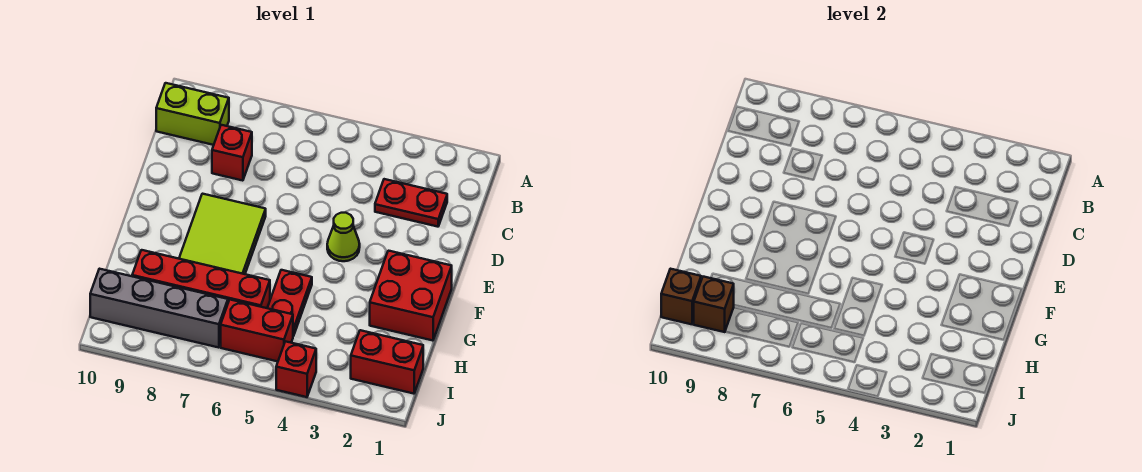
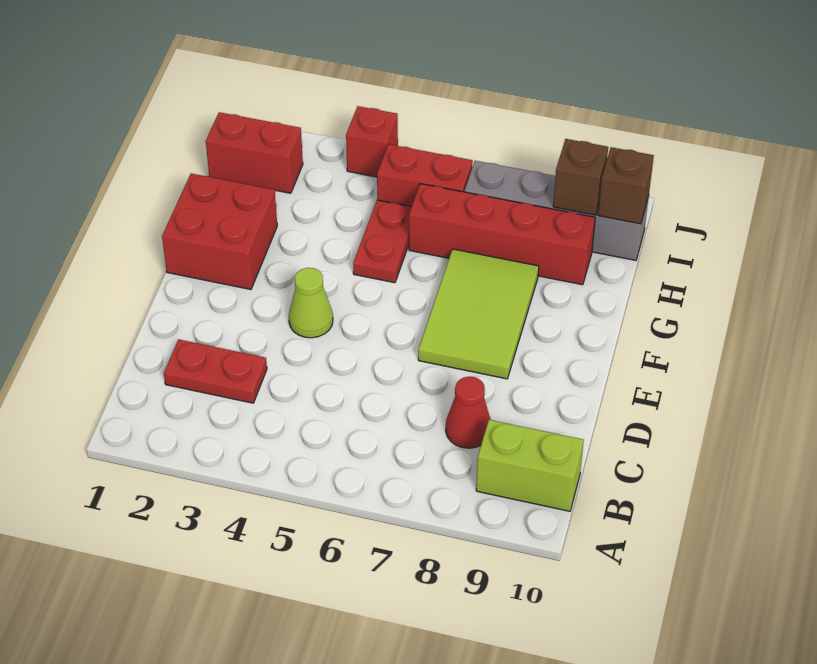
red brick C8 level 1 -> red cone C8 level 1

